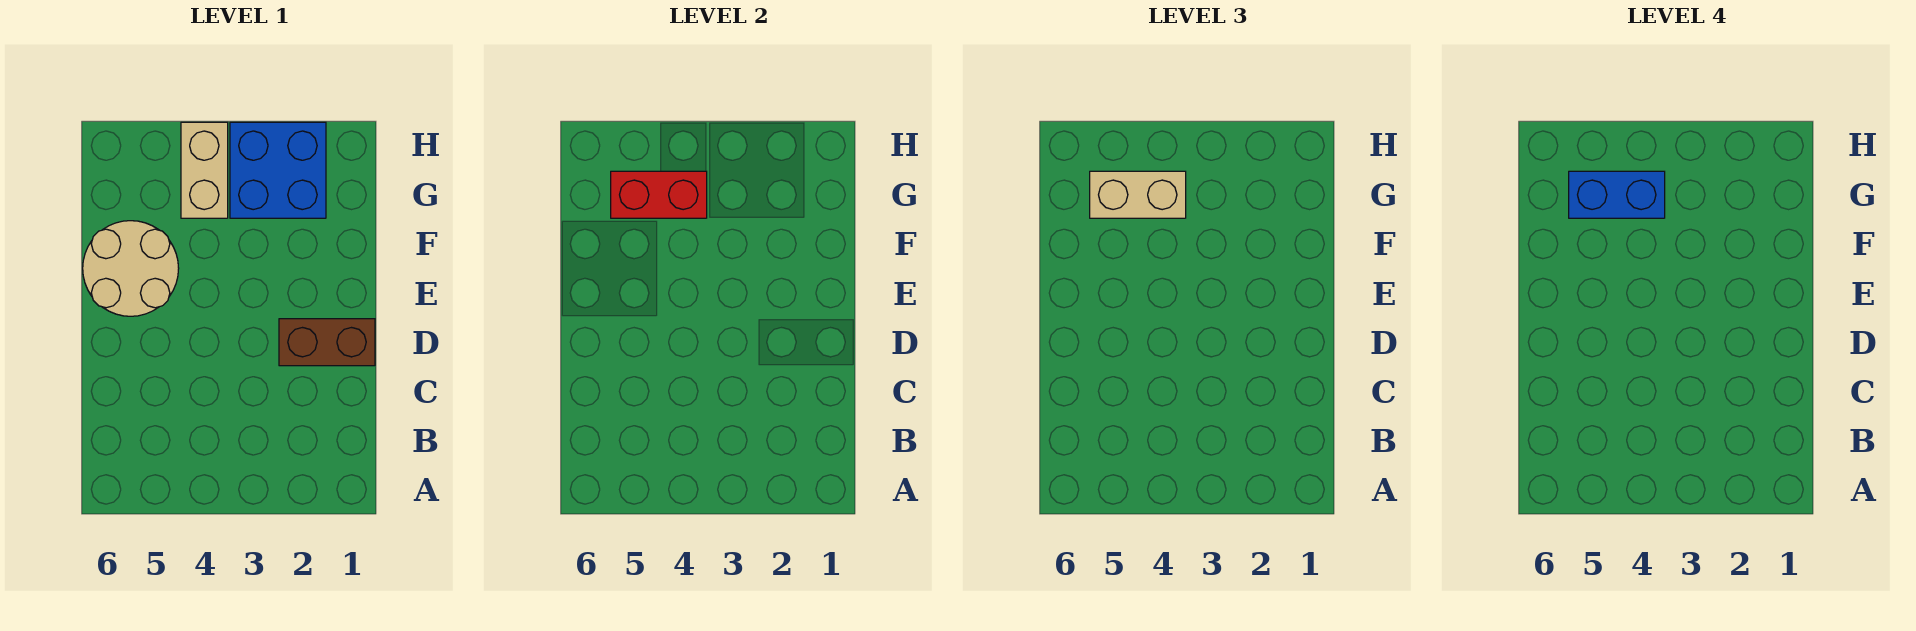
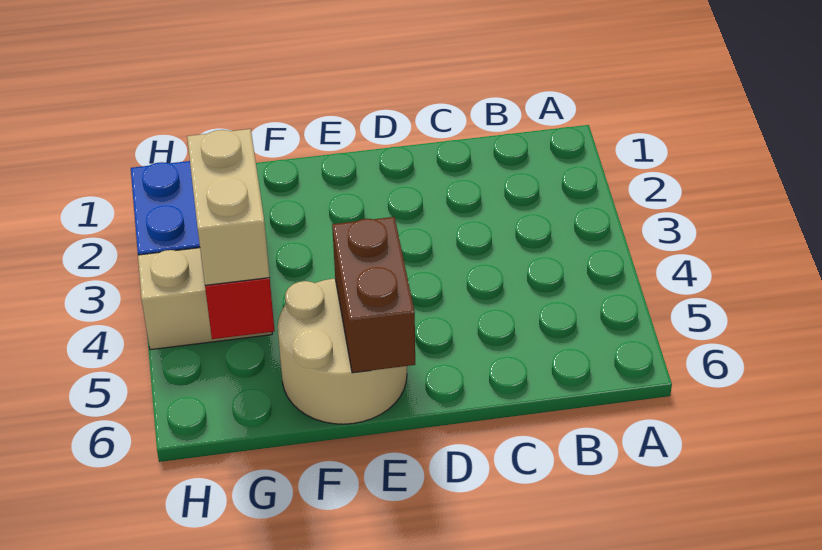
brown brick D1:D2 level 1 -> brown brick E5:E6 level 2
blue brick G4:G5 level 4 -> none

